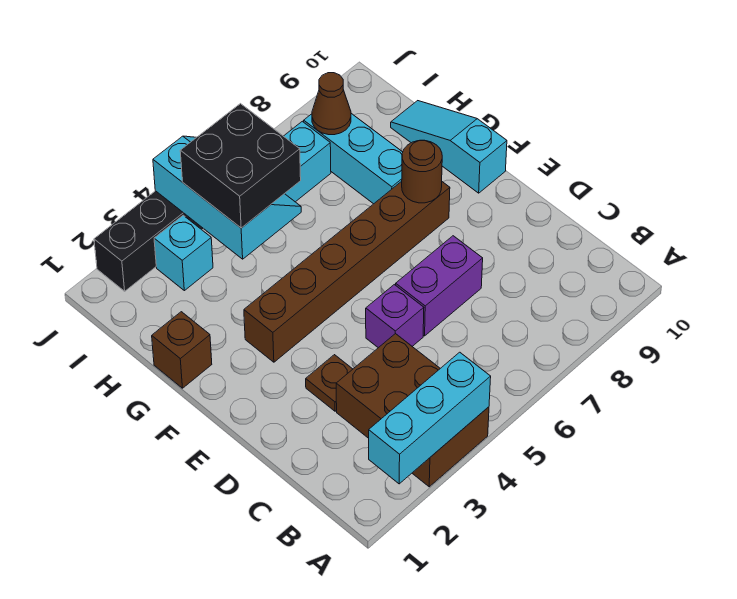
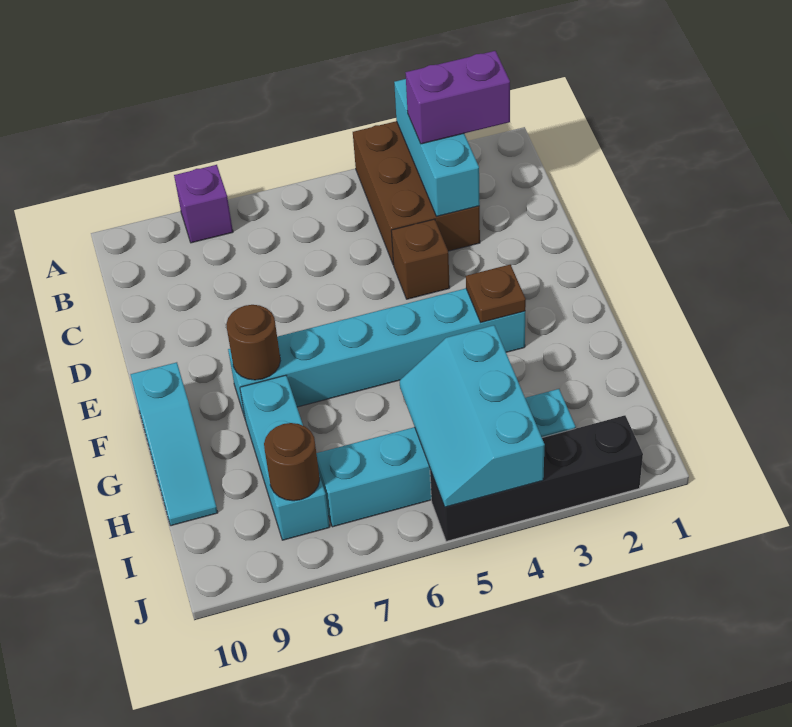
cyan brick A2:A4 level 2 -> cyan brick A3:C3 level 2
brown plate D3 level 1 -> brown plate F3 level 2
purple brick D5 level 1 -> purple brick A8 level 1
purple brick D6:D7 level 1 -> purple brick B2:B3 level 3
brown brick F3:F8 level 1 -> cyan brick F3:F8 level 1
brown brick G1 level 1 -> brown brick D4 level 1
black brick H4:I5 level 3 -> none
brown cone I8 level 2 -> brown round brick I8 level 2

